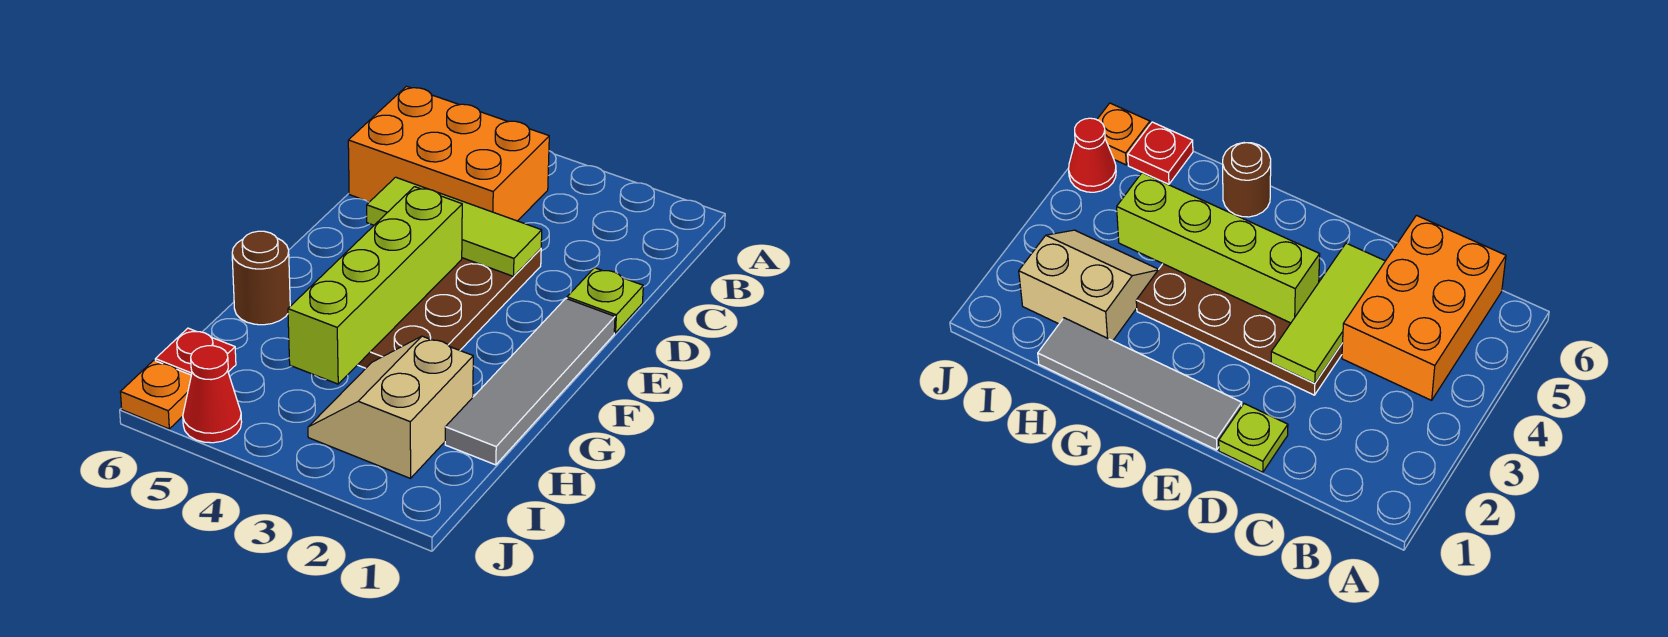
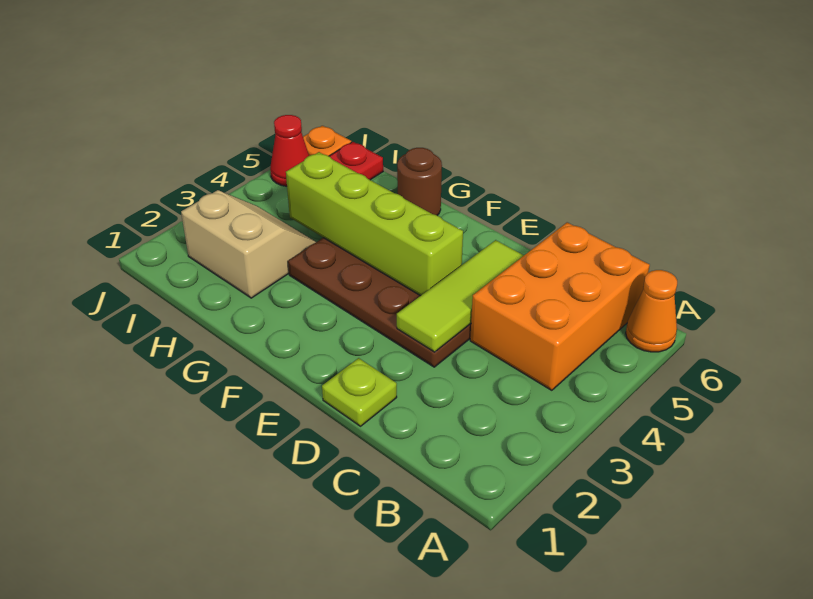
none -> orange cone A6 level 1
grey tile E1:H1 level 1 -> none

